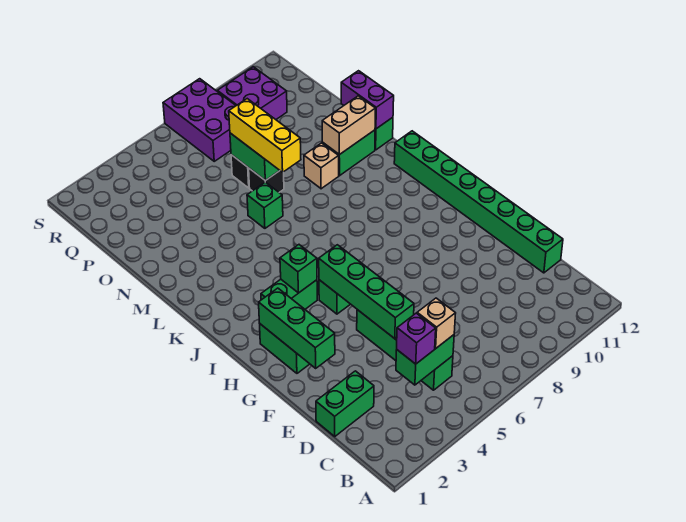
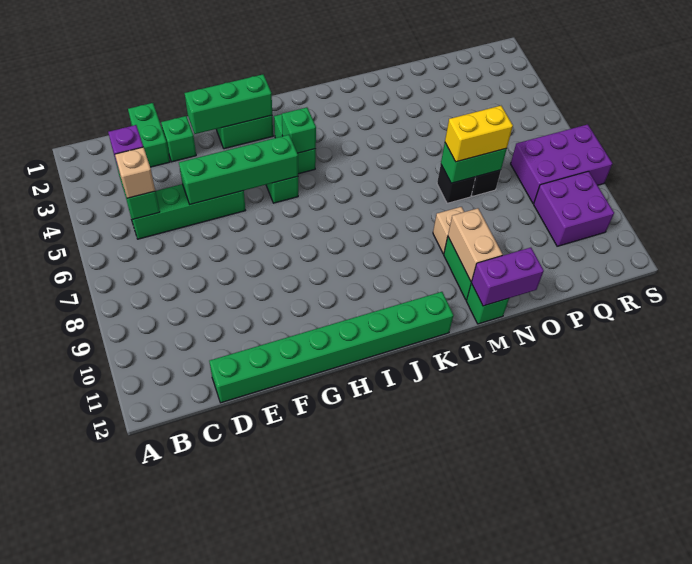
green brick M6 level 1 -> green brick E2 level 1
yellow brick M7:O7 level 3 -> yellow brick N7:O7 level 3

